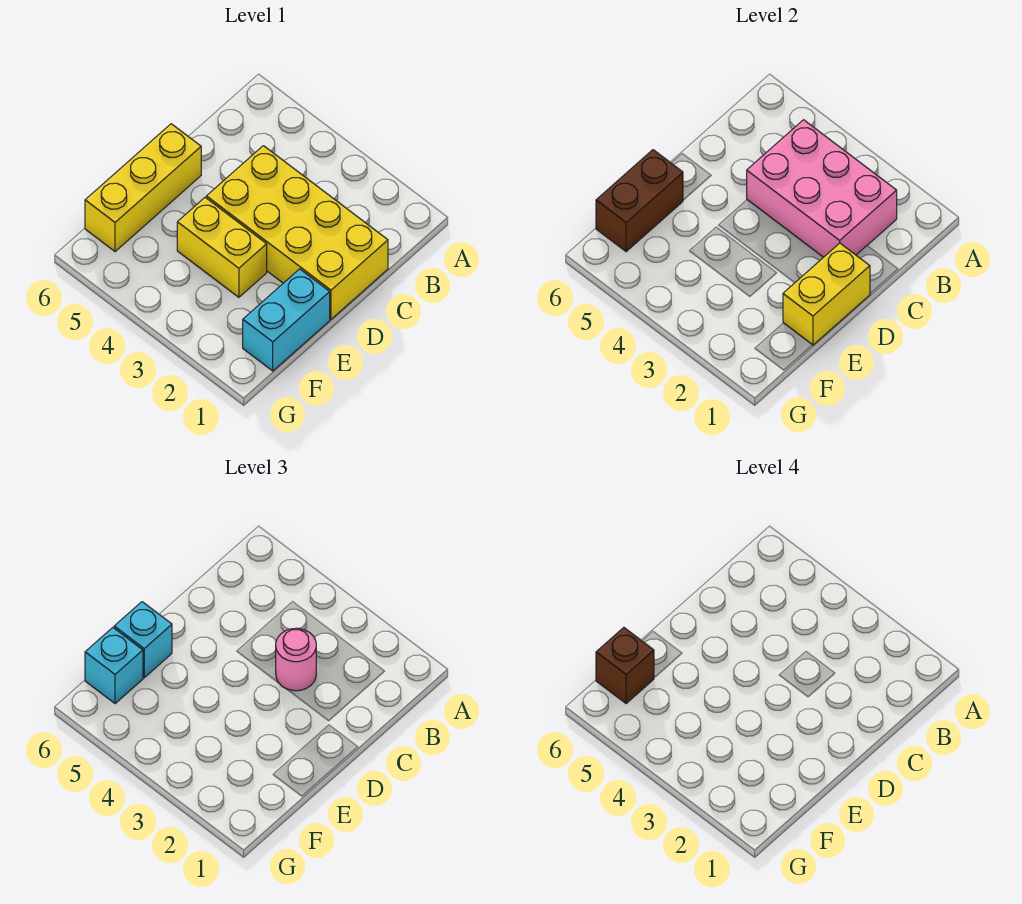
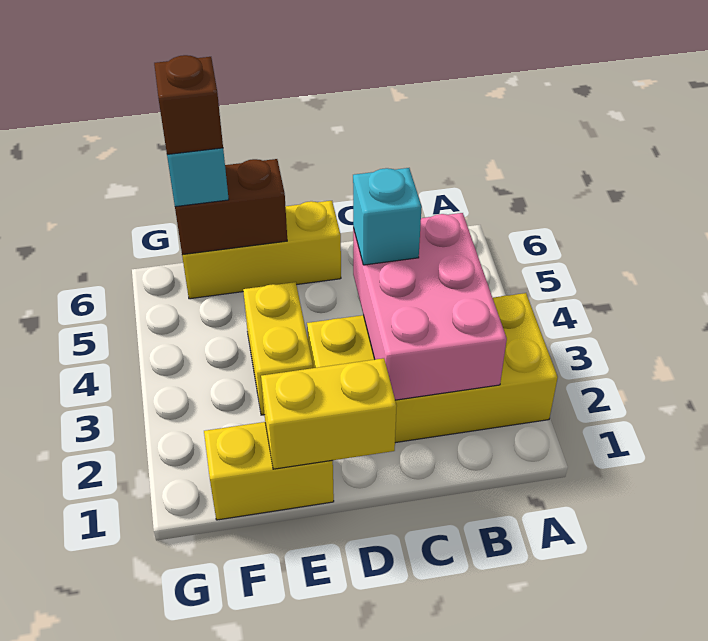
yellow brick C1:D4 level 1 -> yellow brick A2:D3 level 1
pink round brick C3 level 3 -> none
cyan brick E1:F1 level 1 -> yellow brick E1:F1 level 1
cyan brick E6 level 3 -> cyan brick C4 level 3

